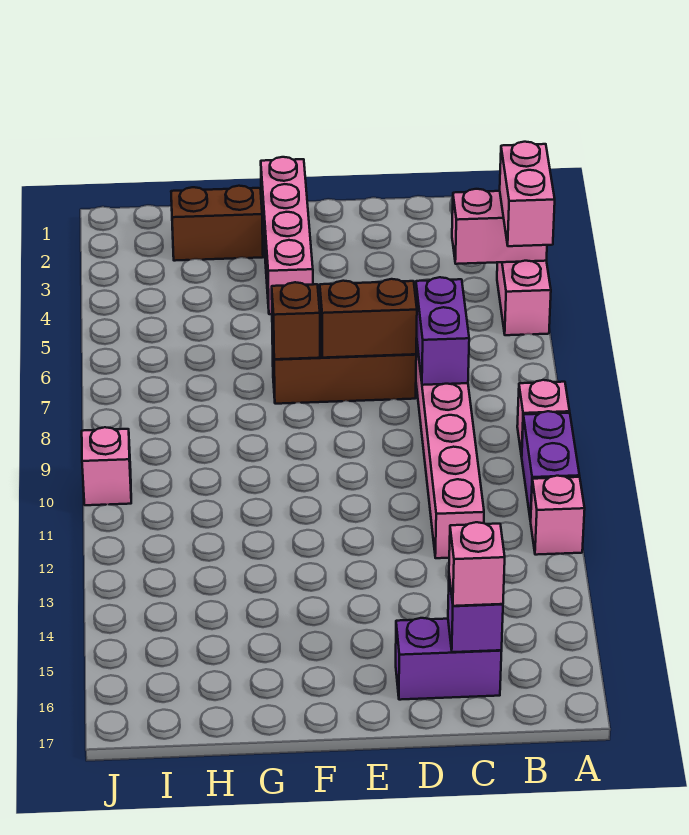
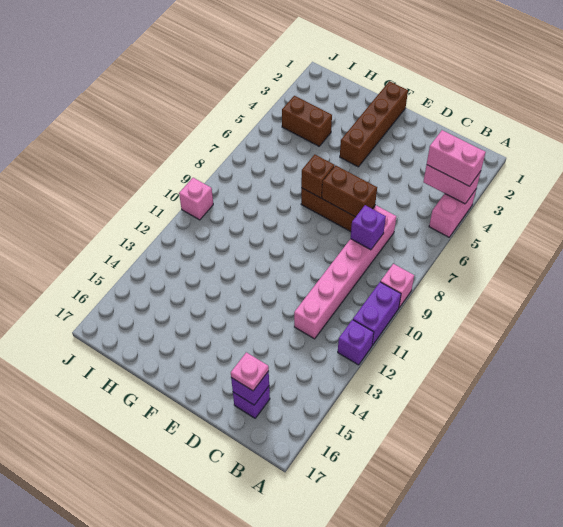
pink brick A4:A5 level 3 -> pink brick A4:B4 level 3
pink brick A12 level 1 -> purple brick A12 level 1
purple brick C7:C8 level 2 -> purple brick C8 level 2
purple brick C16:D16 level 1 -> purple brick C16 level 1
pink brick C16 level 3 -> pink plate C16 level 3
pink brick F1:F4 level 1 -> brown brick F1:F4 level 1
brown brick G2:H2 level 1 -> brown brick H4:I4 level 1

